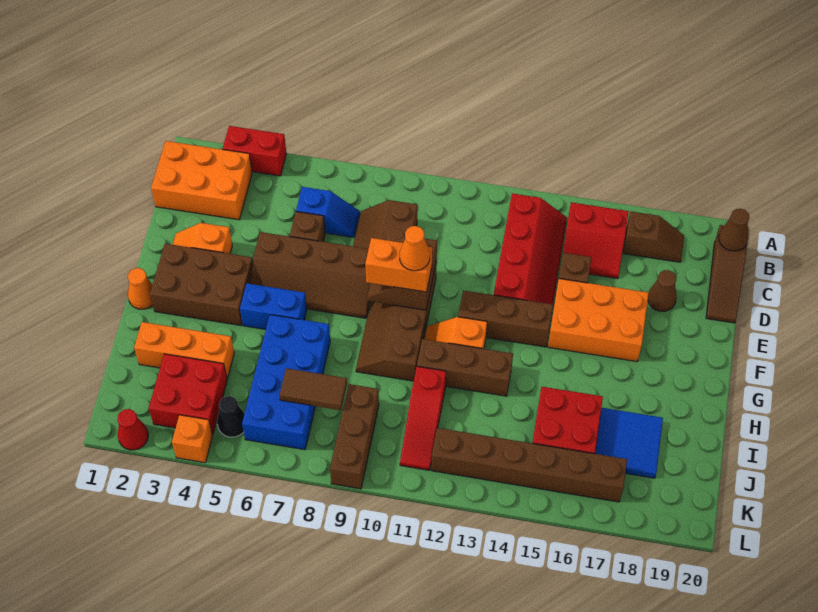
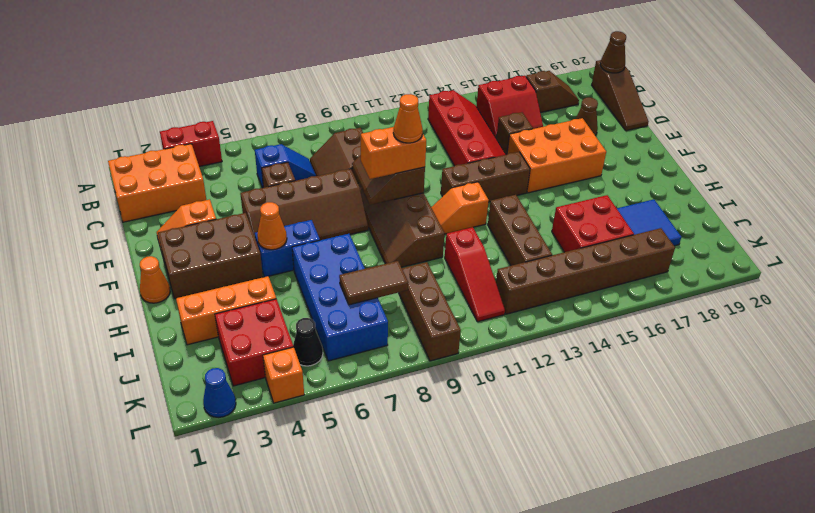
none -> orange cone G5 level 2
brown brick H11:H13 level 1 -> brown brick H13:J13 level 1
red cone L2 level 1 -> blue cone L2 level 1

